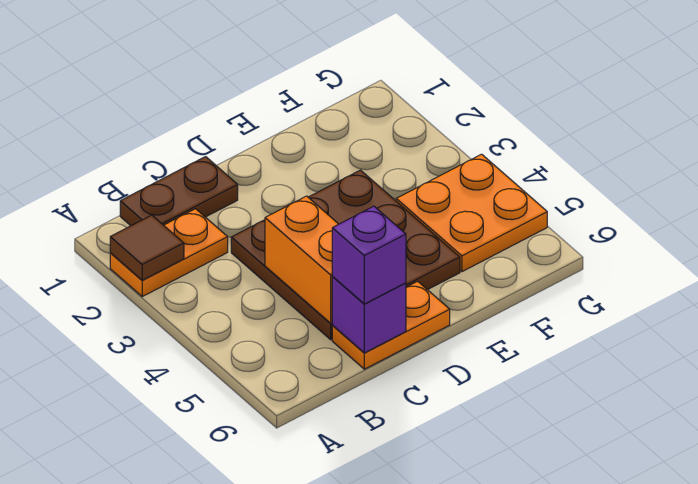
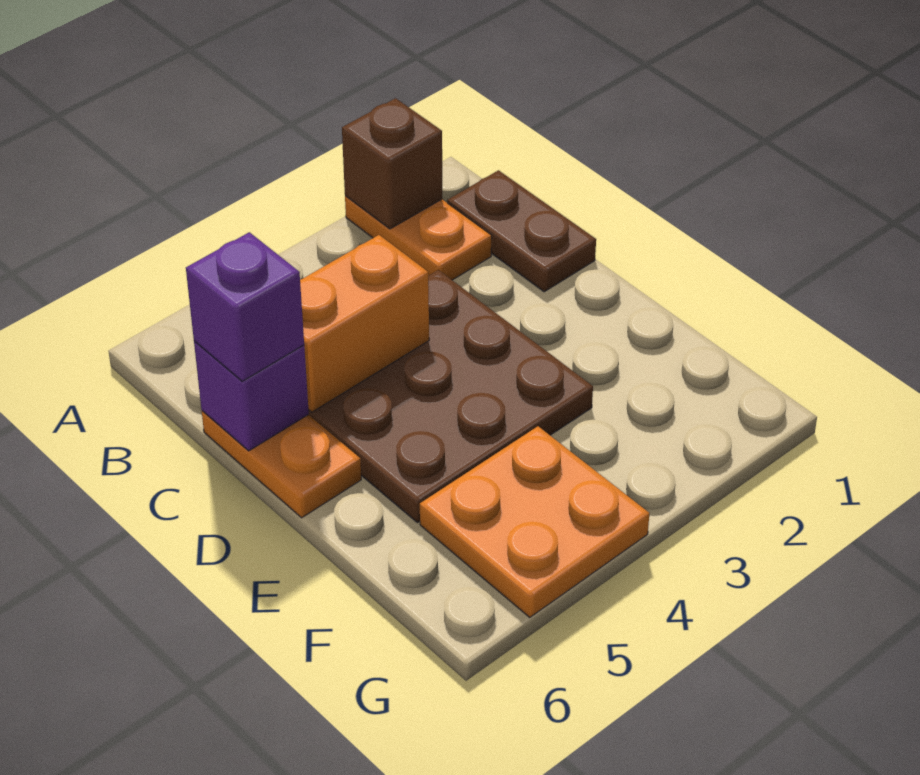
brown tile A2 level 2 -> brown brick A2 level 2

